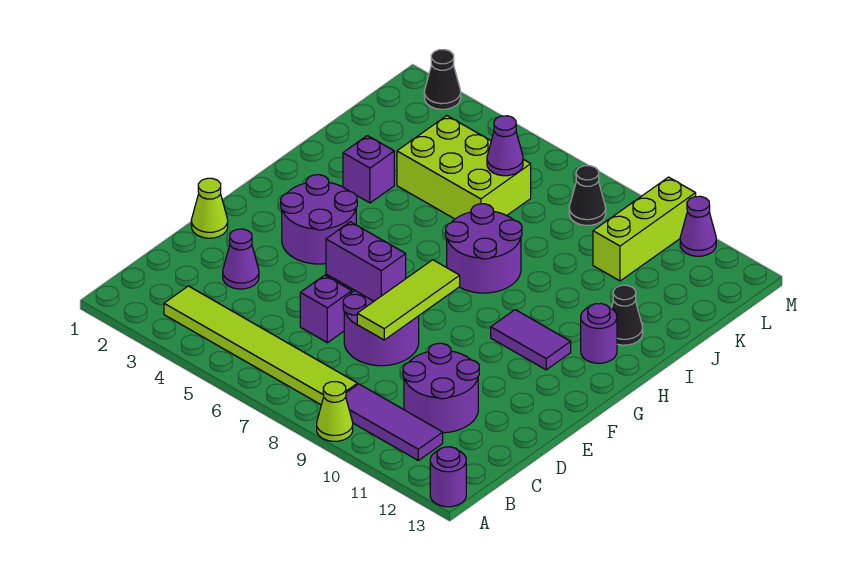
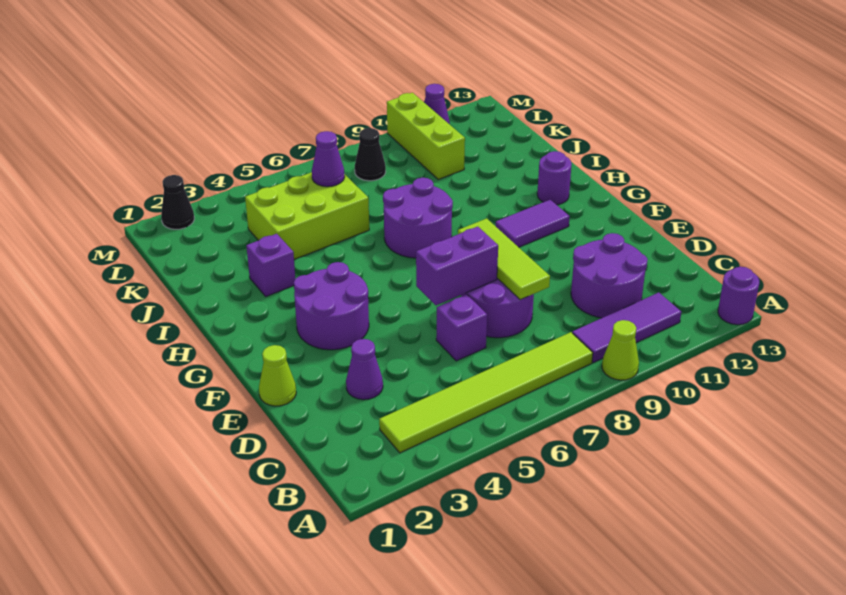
black cone I12 level 1 -> none

